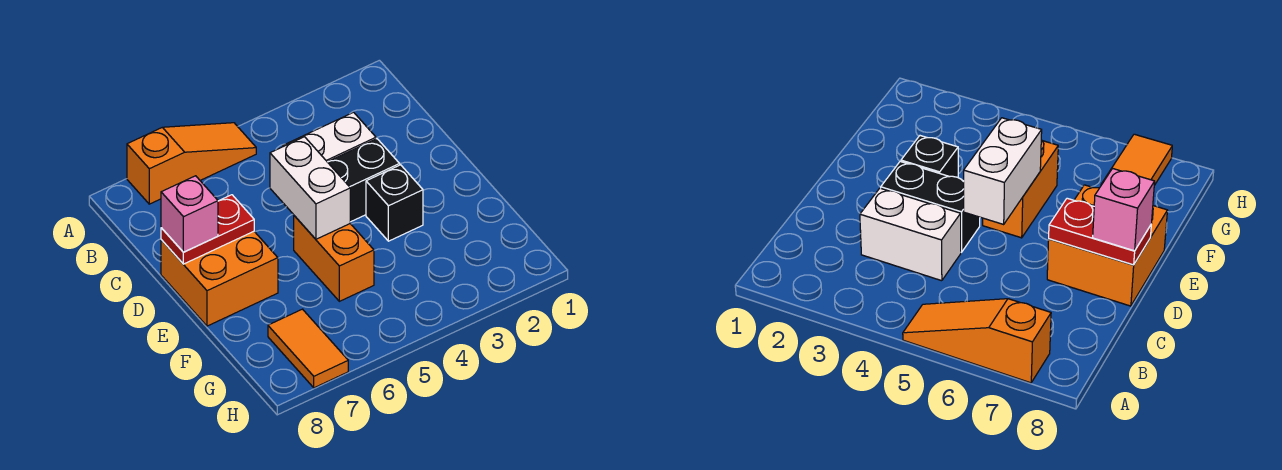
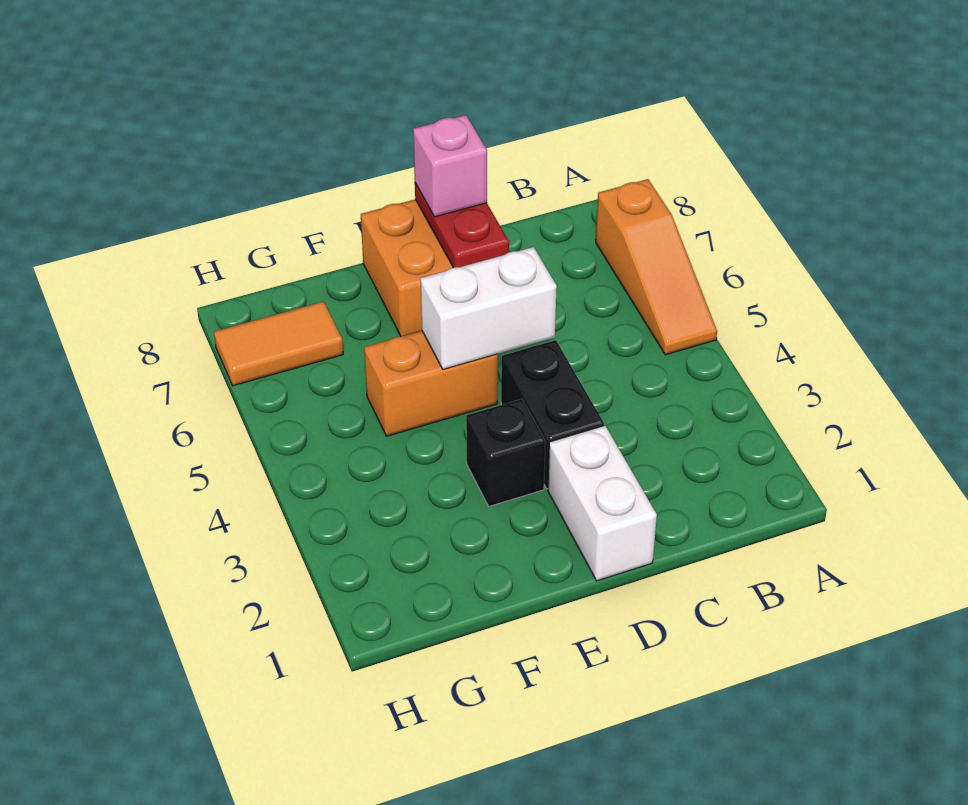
white brick C3:C4 level 1 -> white brick D1:D2 level 1

